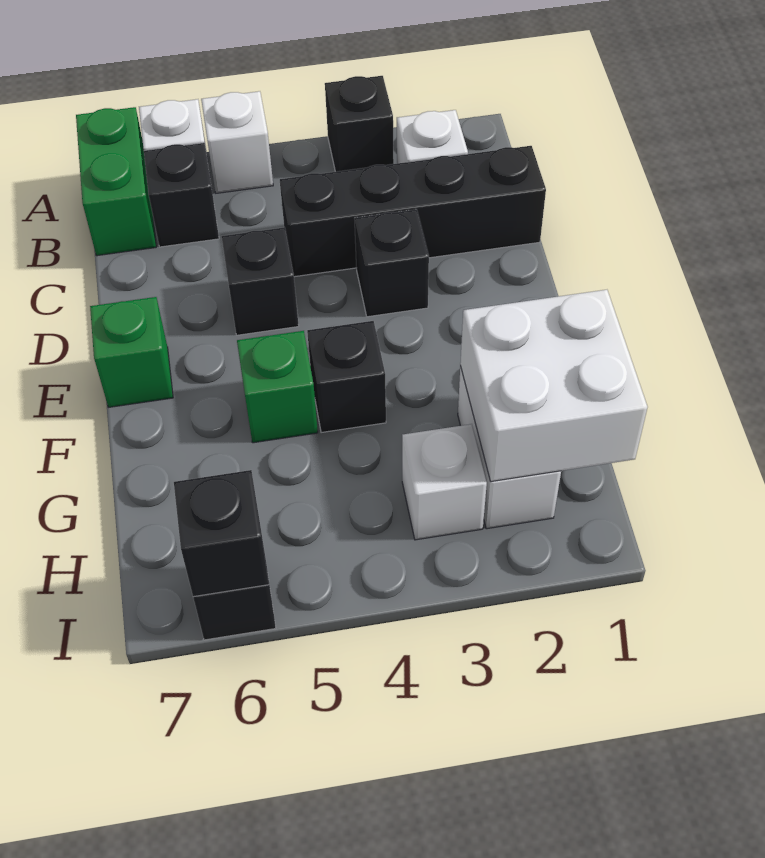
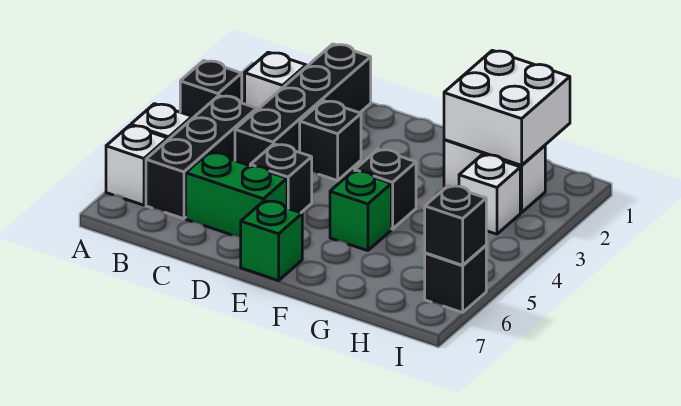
green brick A7:B7 level 1 -> green brick C6:D6 level 1
black brick B6 level 1 -> black brick B4:B6 level 1

